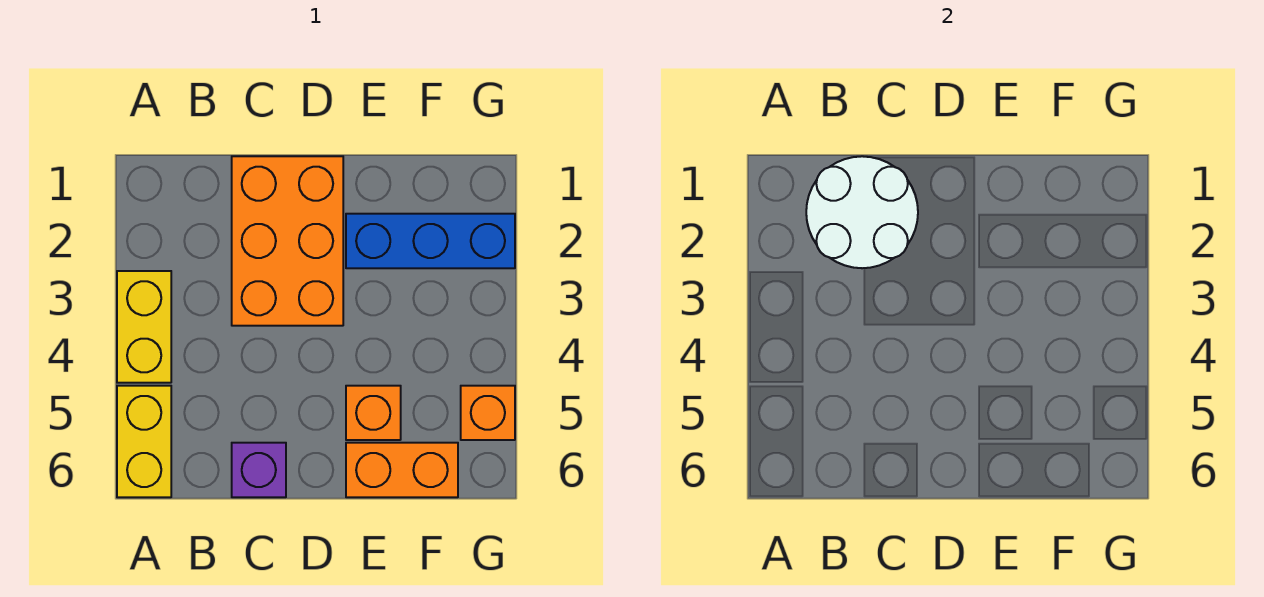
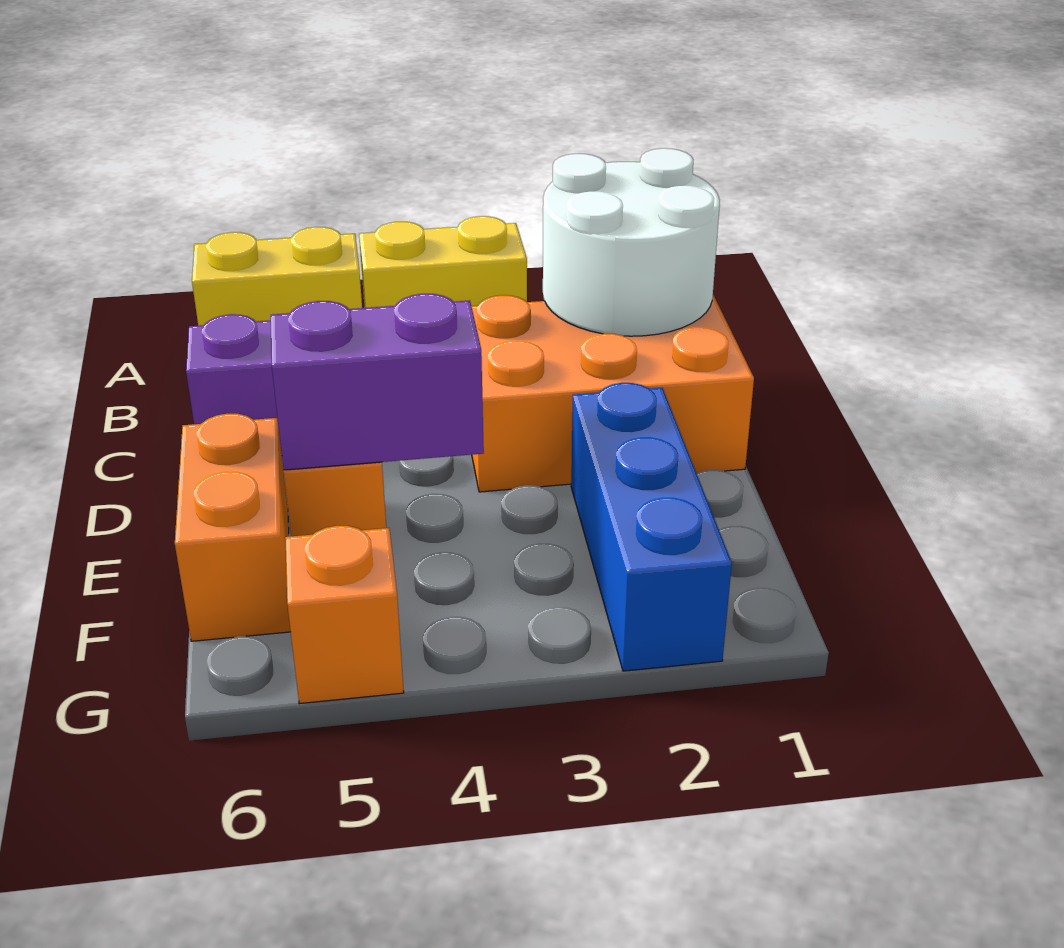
none -> purple brick E4:E5 level 2

